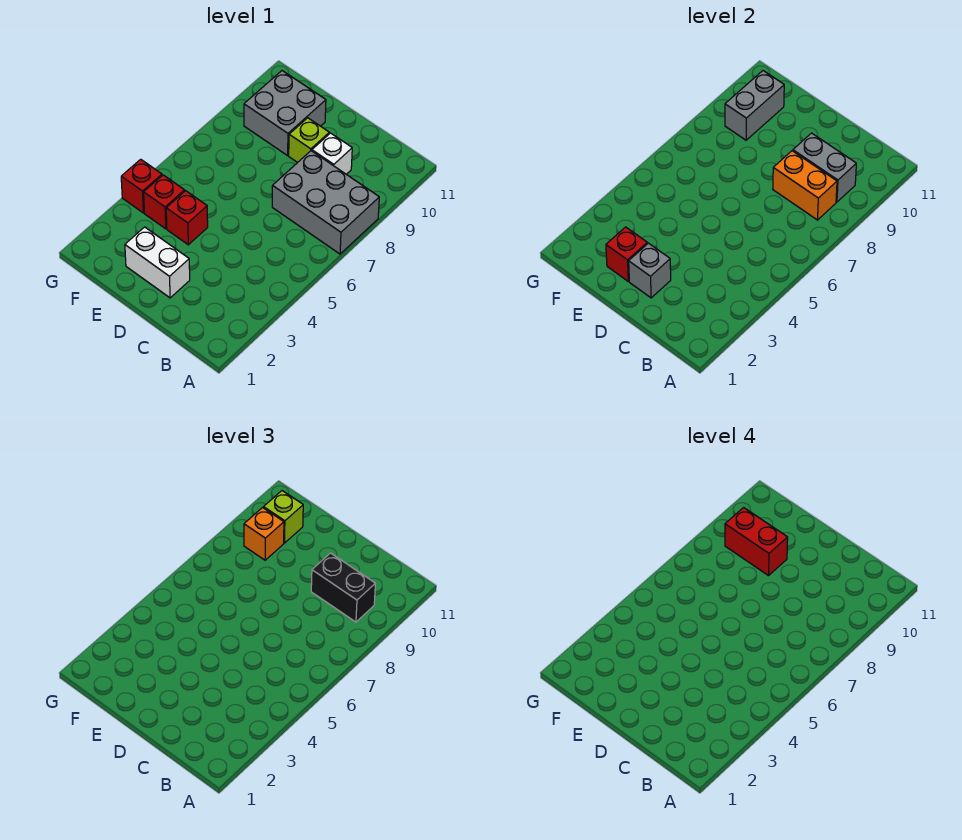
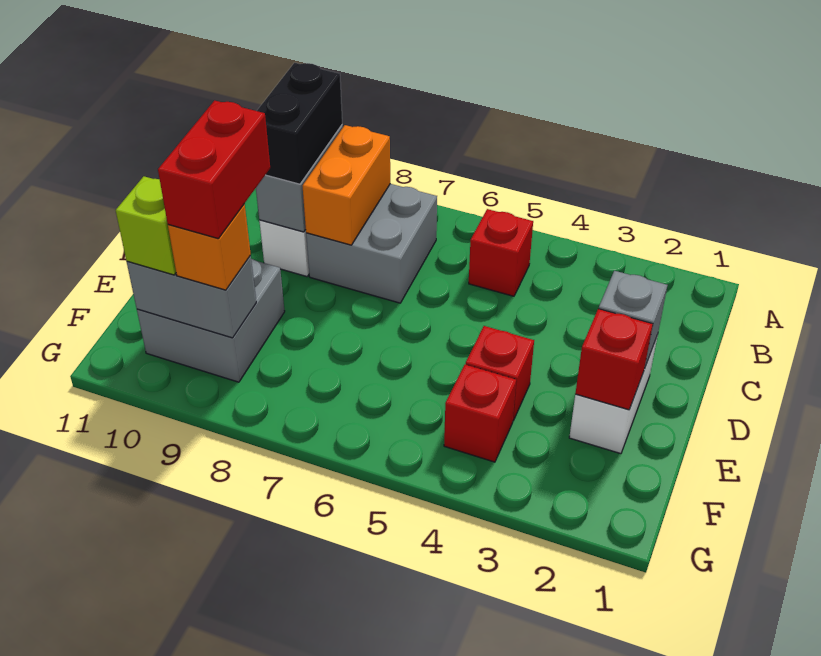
grey brick A7:C8 level 1 -> grey brick B7:C8 level 1
lime brick D9 level 1 -> none
red brick G4 level 1 -> red brick B5 level 1

